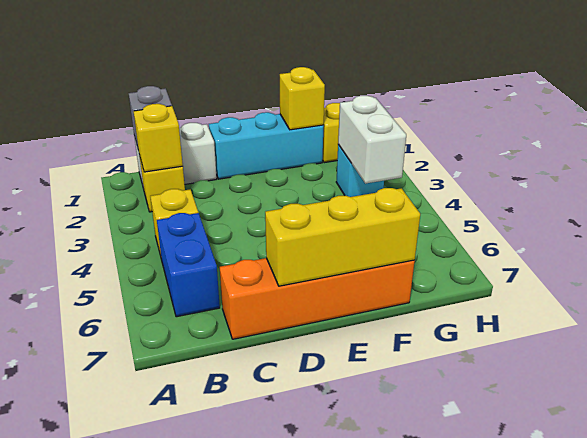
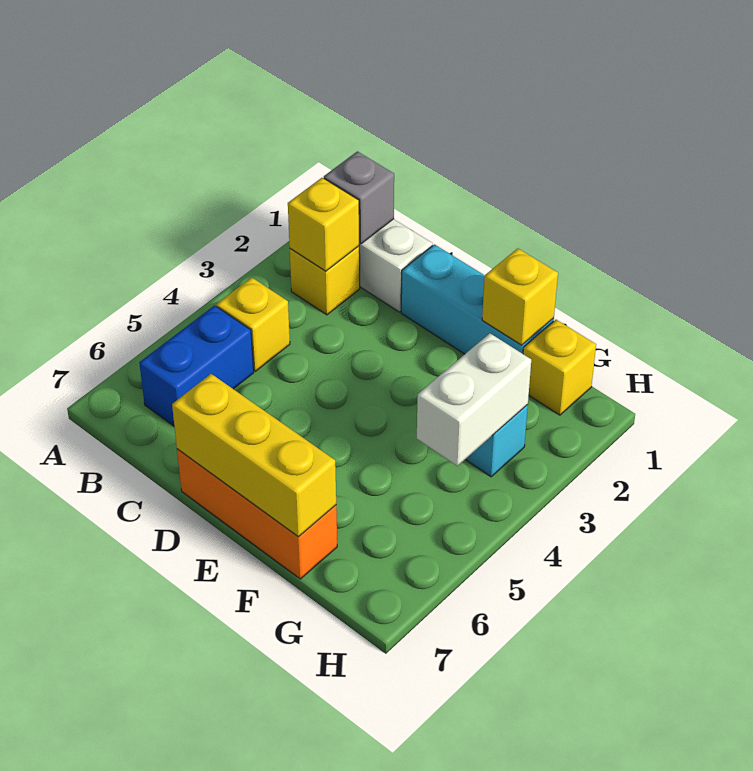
orange brick C7:F7 level 1 -> orange brick D7:F7 level 1

